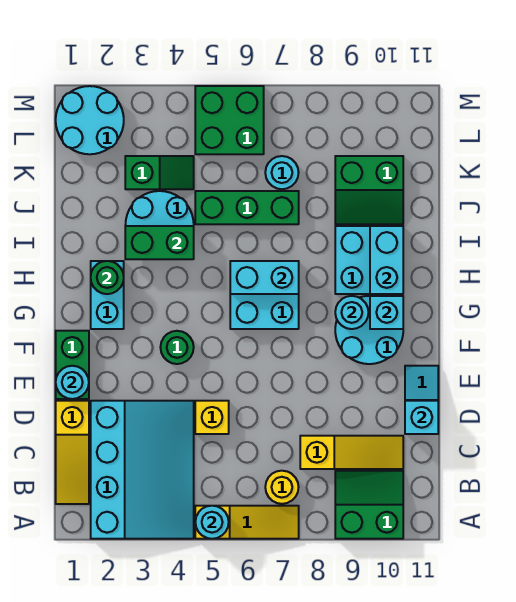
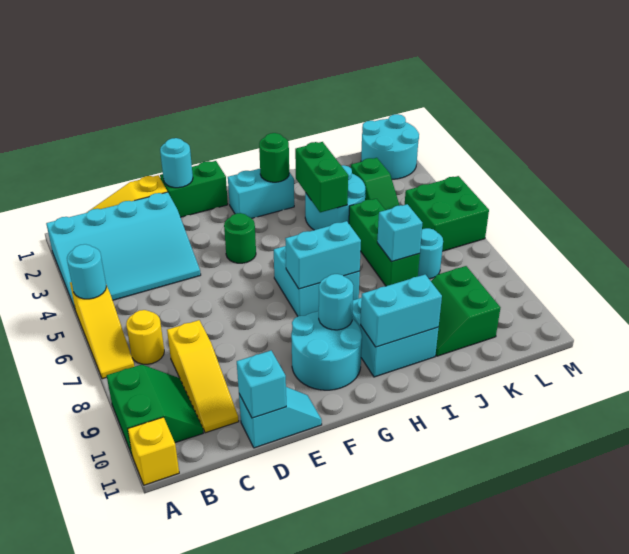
yellow brick D5 level 1 -> yellow brick A11 level 1
cyan brick G10 level 2 -> cyan brick J7 level 2
cyan brick H6:H7 level 2 -> cyan brick G7:H7 level 2

